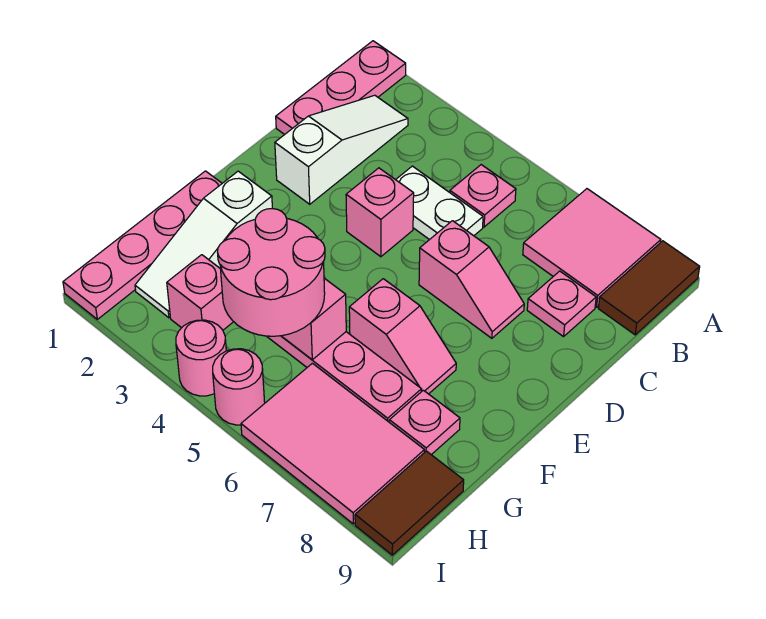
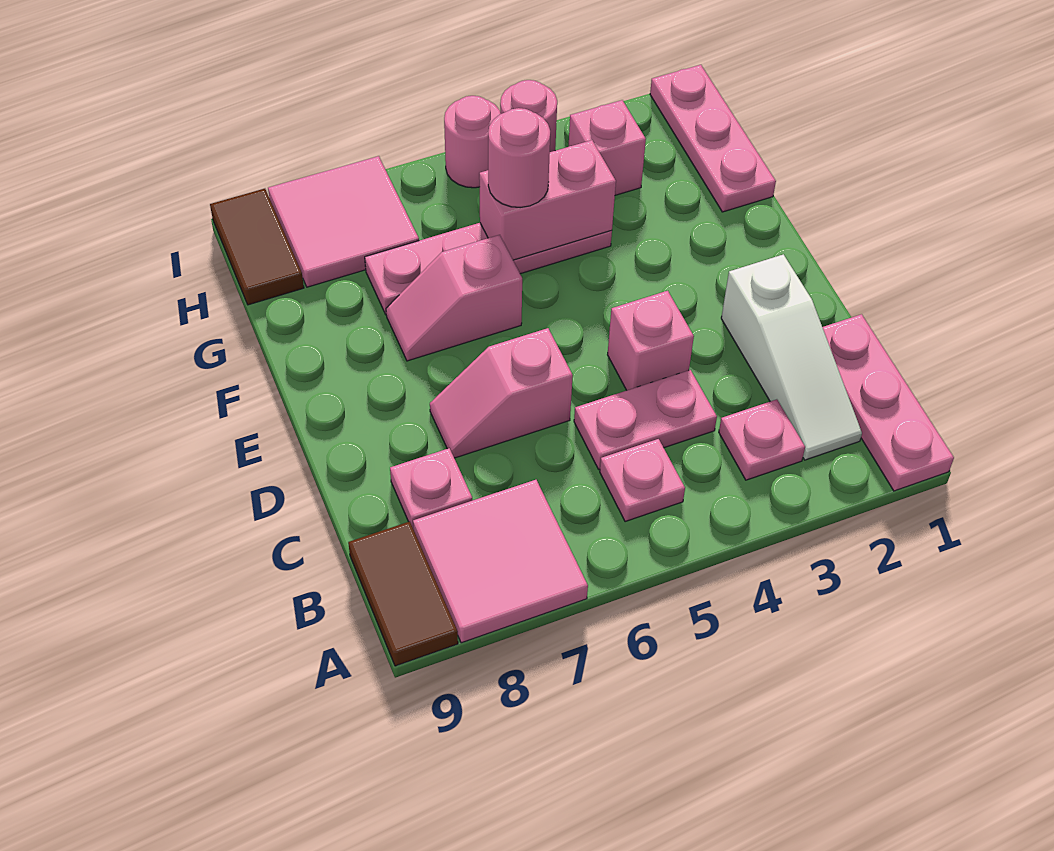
white plate C4:C5 level 1 -> pink plate C4:C5 level 1
pink plate F1:I1 level 1 -> pink plate G1:I1 level 1
white slope F2:H2 level 1 top F -> none
pink round brick G4:H5 level 3 -> pink round brick G5 level 3
pink plate G8 level 1 -> pink plate B3 level 1
pink tile H6:I8 level 1 -> pink tile H7:I8 level 1

